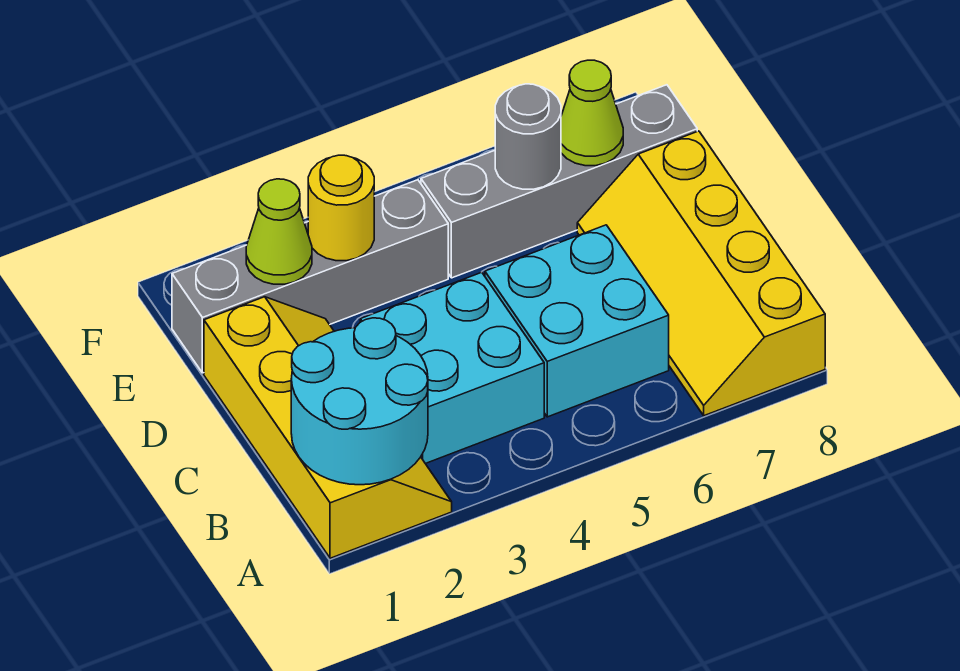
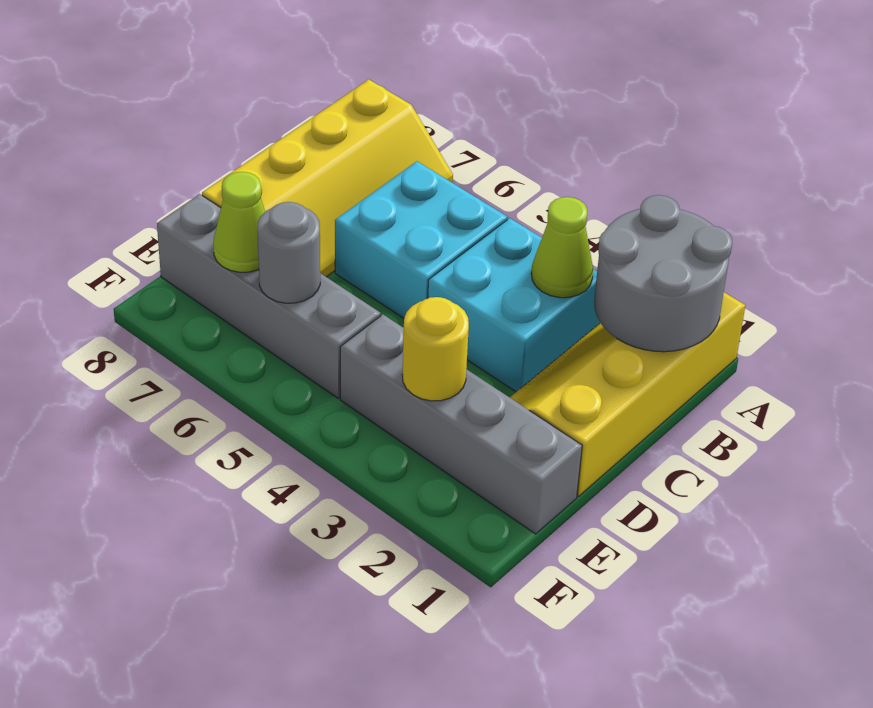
cyan round brick A1:B2 level 2 -> grey round brick A1:B2 level 2
lime cone E2 level 2 -> lime cone B3 level 2

